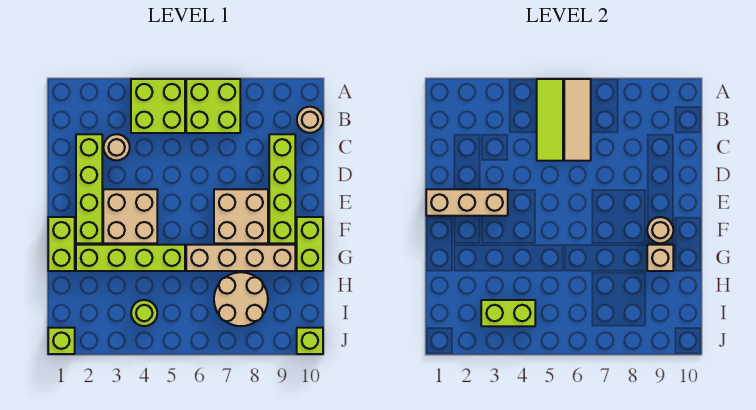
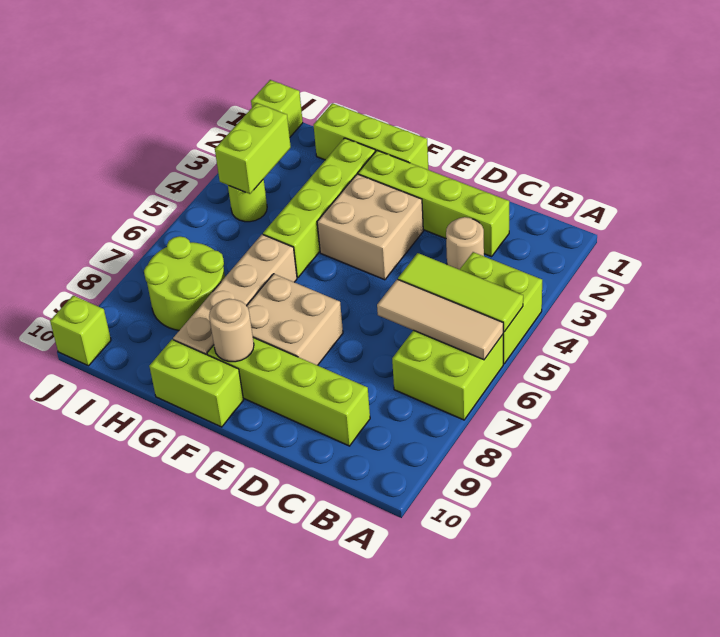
tan round brick B10 level 1 -> none
tan brick E1:E3 level 2 -> none
lime brick F1:G1 level 1 -> lime brick F1:H1 level 1
tan brick G9 level 2 -> none
tan round brick H7:I8 level 1 -> lime round brick H7:I8 level 1

